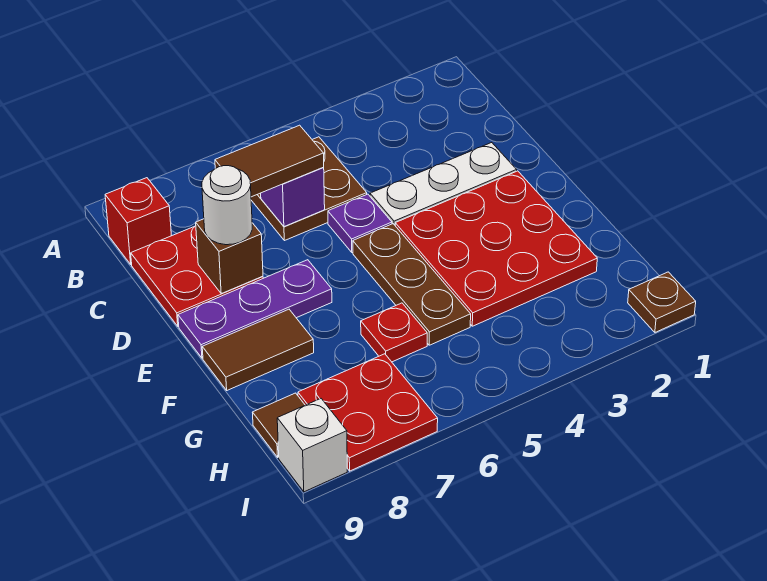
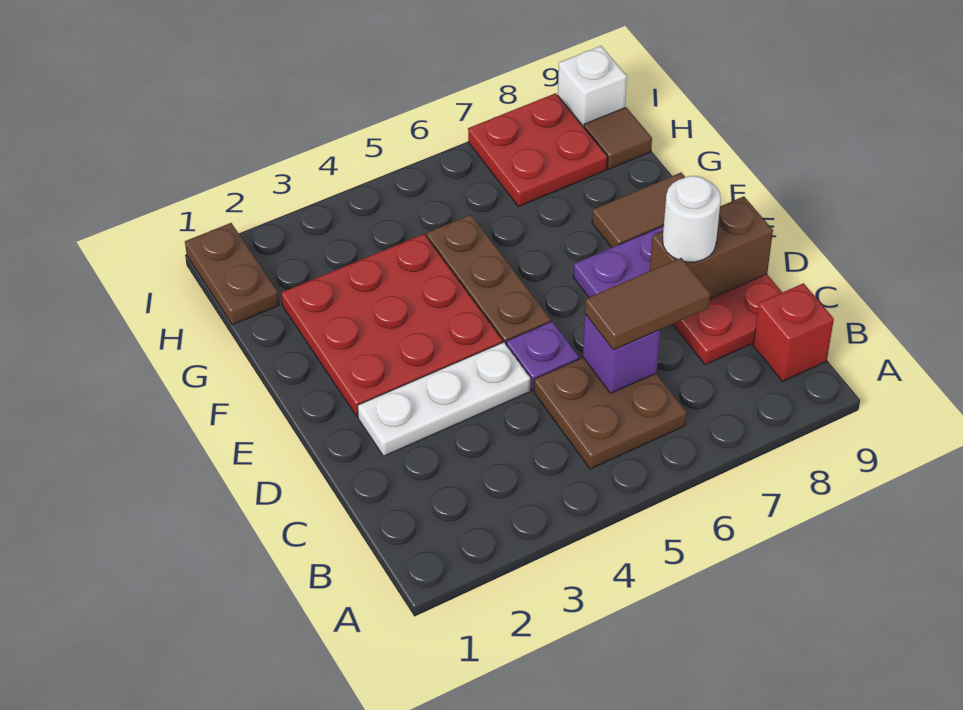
brown brick D8 level 2 -> brown brick D8:D9 level 2
red plate G6 level 1 -> none
brown plate I1 level 1 -> brown plate H1:I1 level 1

